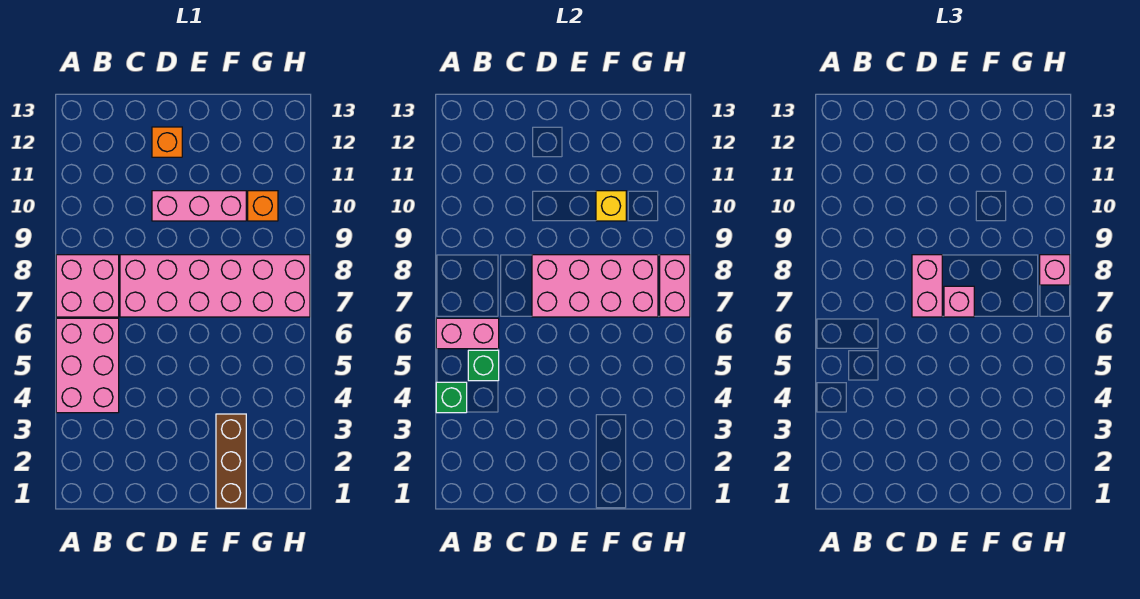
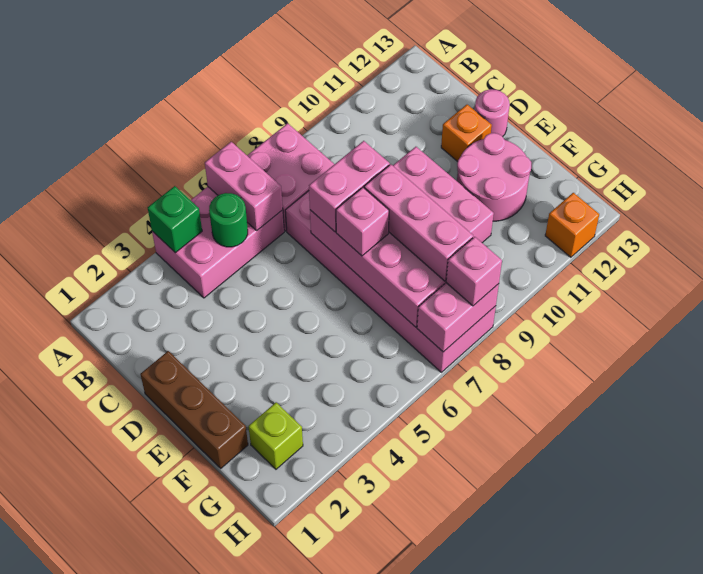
green brick B5 level 2 -> green round brick B5 level 2
none -> pink round brick D13 level 1
none -> pink brick E8:G8 level 3
none -> pink round brick E11:F12 level 1
brown brick F1:F3 level 1 -> brown brick D1:F1 level 1
yellow brick F10 level 2 -> none
none -> lime brick G2 level 1
orange brick G10 level 1 -> orange brick H12 level 1

